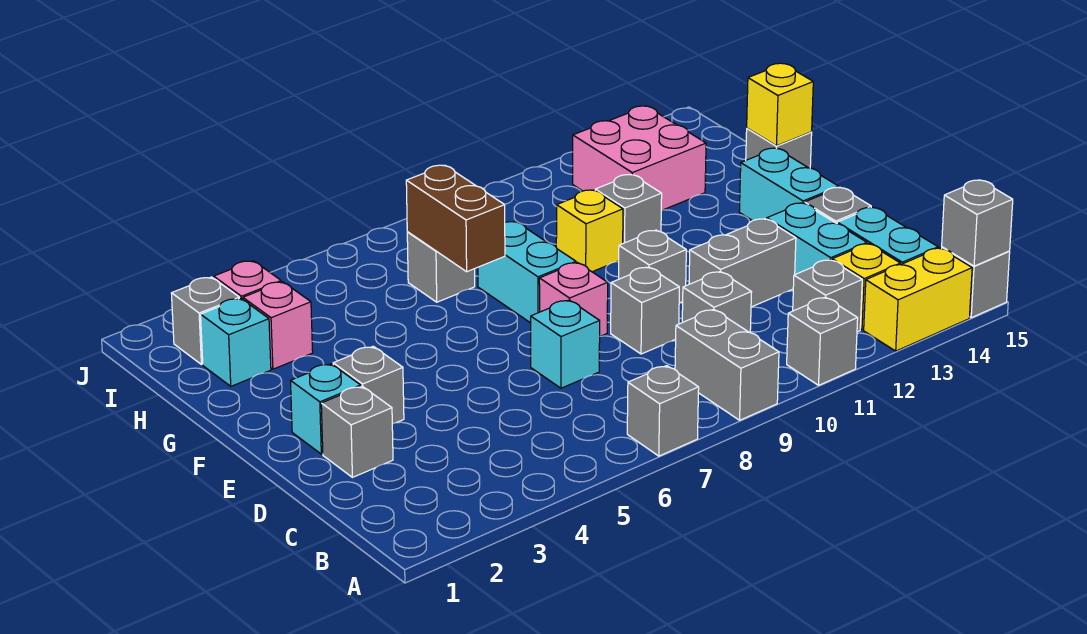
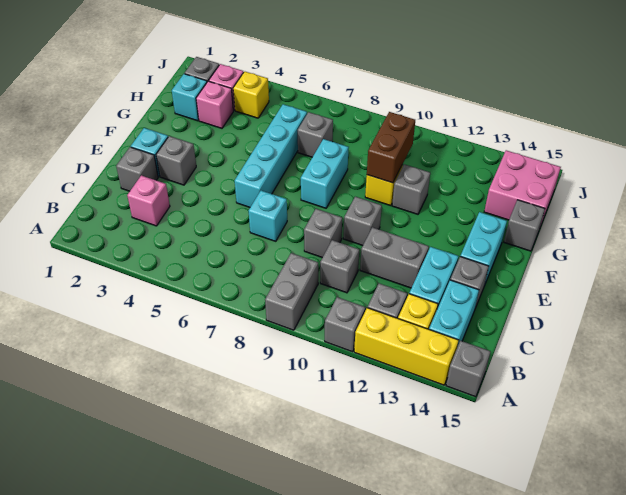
grey brick A7 level 1 -> none
yellow brick A13:A14 level 1 -> yellow brick A12:A14 level 1
grey brick A15 level 2 -> none
none -> cyan brick E6:H6 level 1
pink brick E8 level 1 -> pink brick C3 level 1
brown brick G7:H7 level 2 -> brown brick G10:H10 level 2
yellow brick G15 level 2 -> yellow brick I4 level 1
pink brick H12:I13 level 1 -> pink brick H14:I15 level 1

